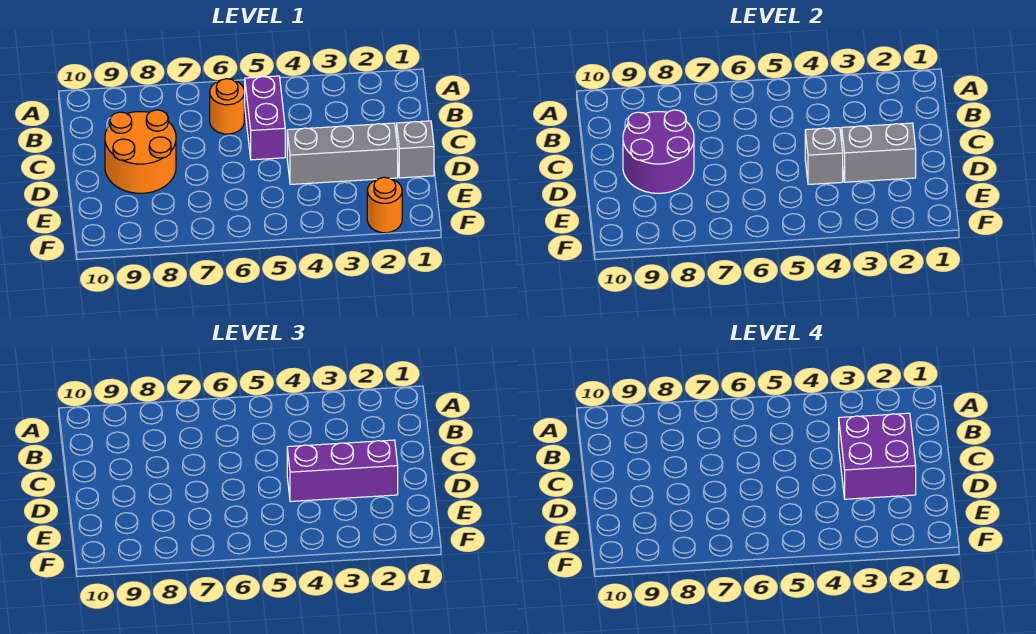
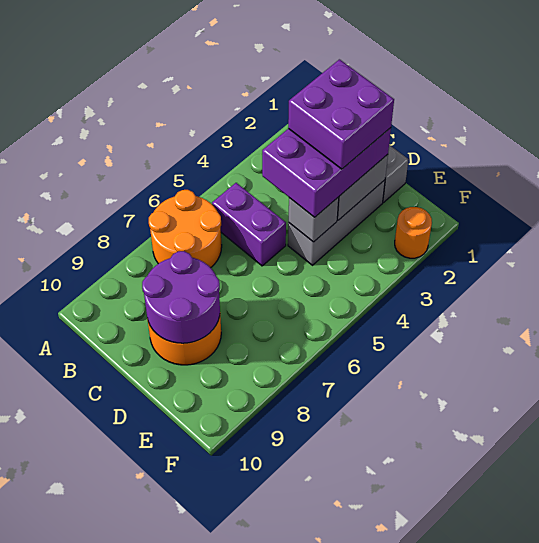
orange round brick B6 level 1 -> orange round brick A6:B7 level 1
purple brick D2:D4 level 3 -> purple brick C2:D4 level 3

